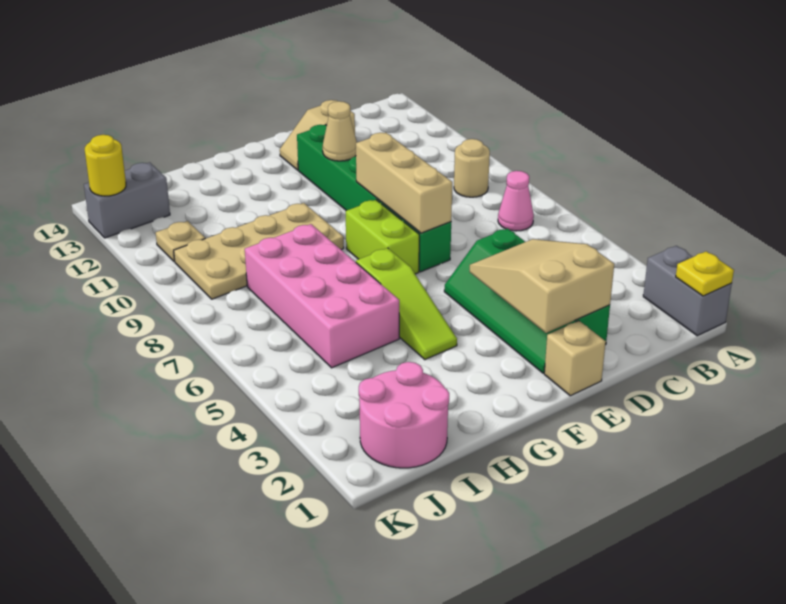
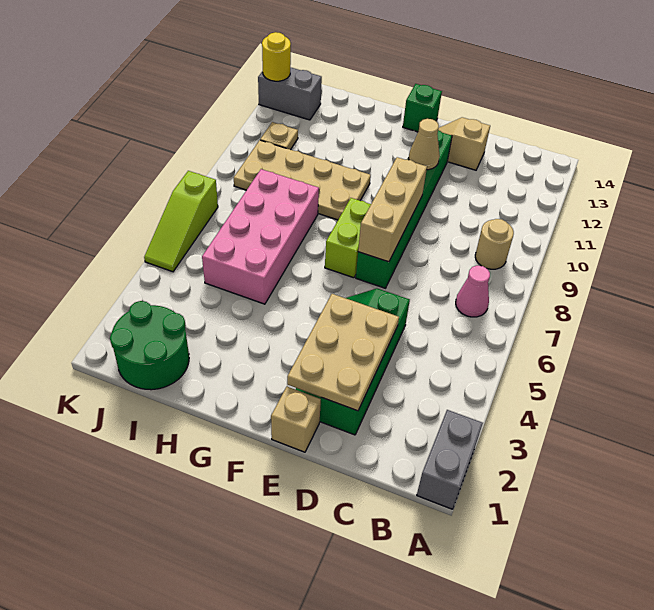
yellow plate A1 level 2 -> none
tan slope D2:E4 level 2 top 2 -> tan plate D2:E4 level 2
none -> green brick F14 level 1
lime slope G4:G6 level 1 top 6 -> lime slope K5:K7 level 1 top 7
pink round brick I1:J2 level 1 -> green round brick I1:J2 level 1

